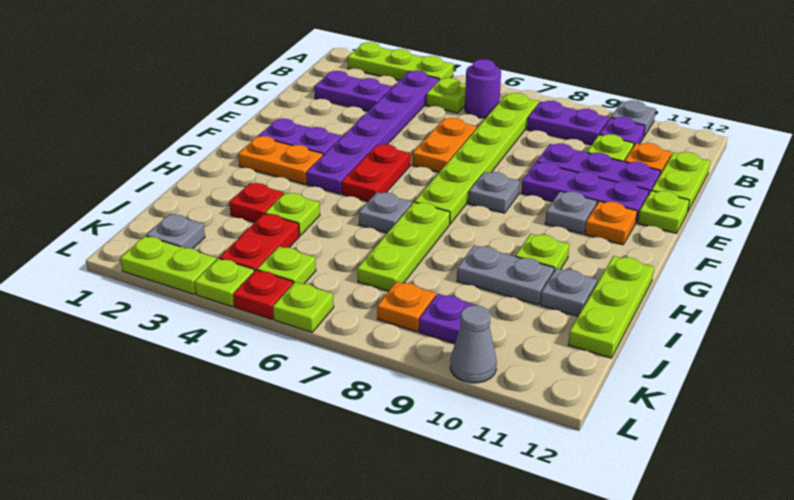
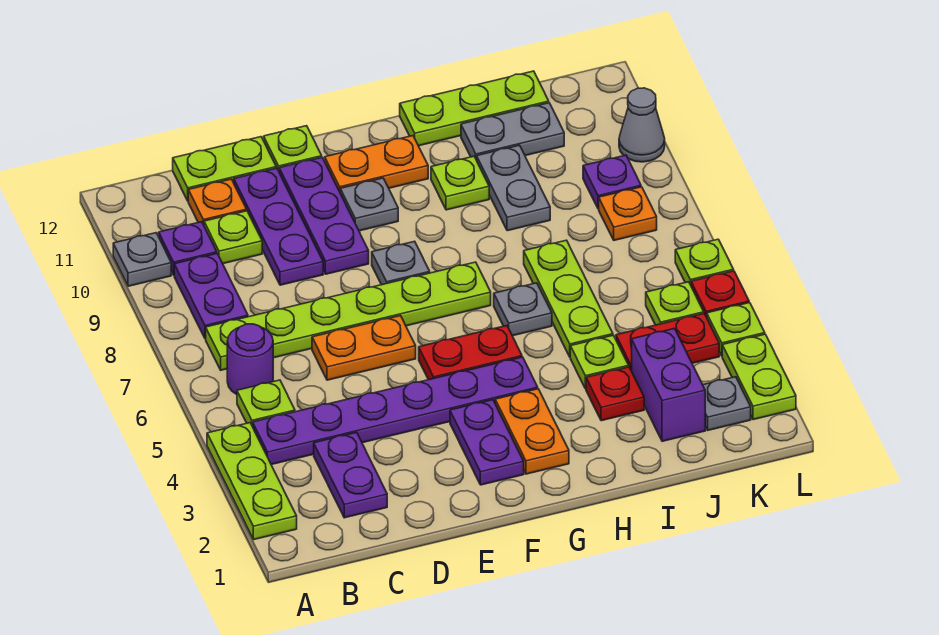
orange plate F11 level 1 -> orange plate F11:G11 level 1
lime plate H7:J7 level 1 -> lime plate I5:I7 level 1
grey plate I11 level 1 -> grey plate I11:J11 level 1
none -> purple brick J2:J3 level 1

